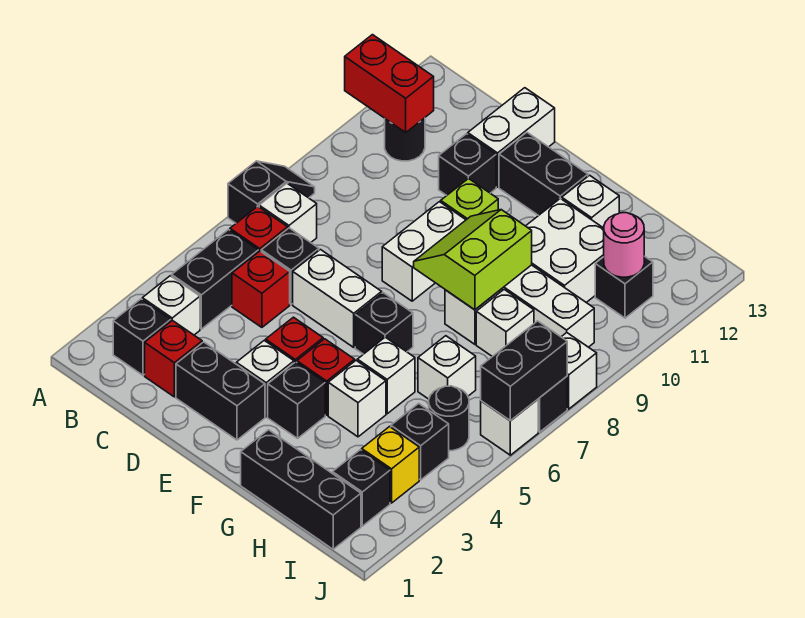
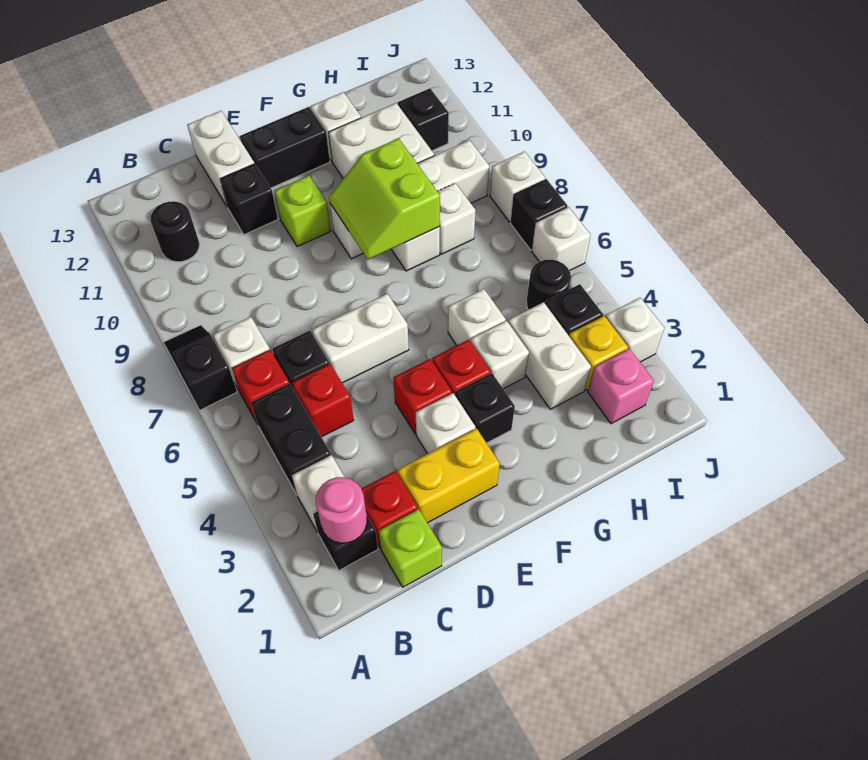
red brick A11:B11 level 2 -> none
none -> lime brick C1 level 1
black brick D2:E2 level 1 -> yellow brick D2:E2 level 1
white brick E8:E9 level 1 -> white brick H3:H4 level 1
black brick F6 level 1 -> none
black brick G1:I1 level 1 -> none
white brick H6 level 1 -> white brick J3 level 1
black brick I2 level 1 -> pink brick I2 level 1
pink round brick I11 level 2 -> pink round brick B2 level 2
black brick J6:J7 level 2 -> none

